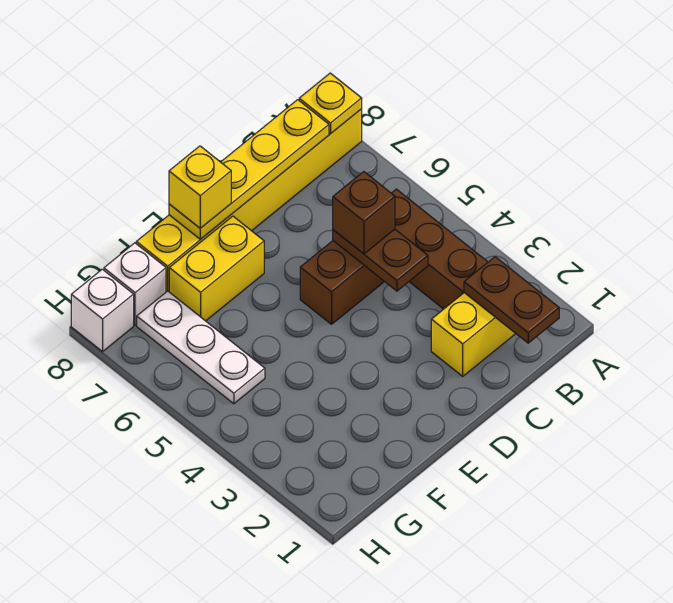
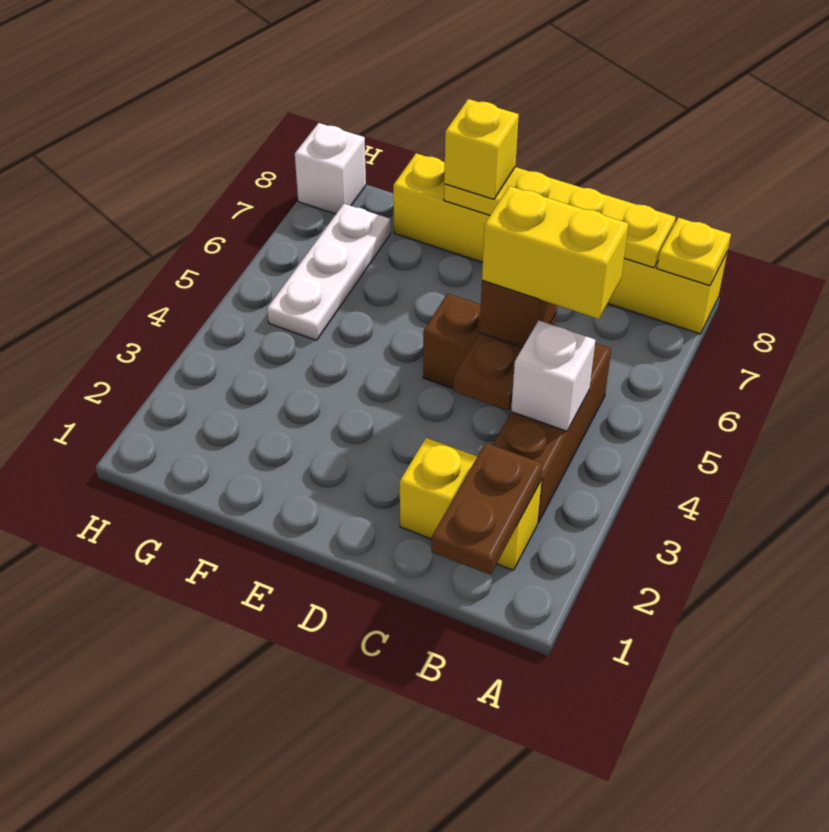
yellow brick E7:F7 level 1 -> yellow brick B5:C5 level 4
white brick G8 level 1 -> white brick B4 level 2

